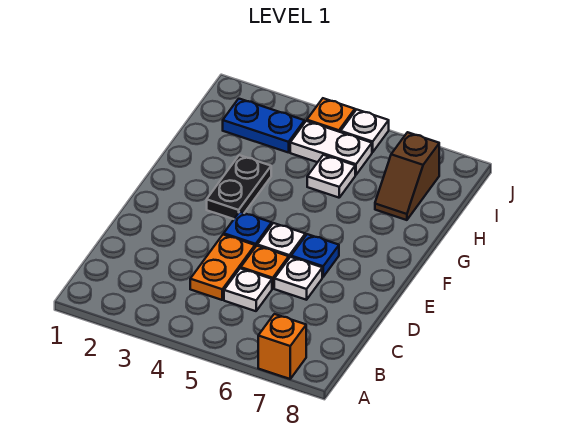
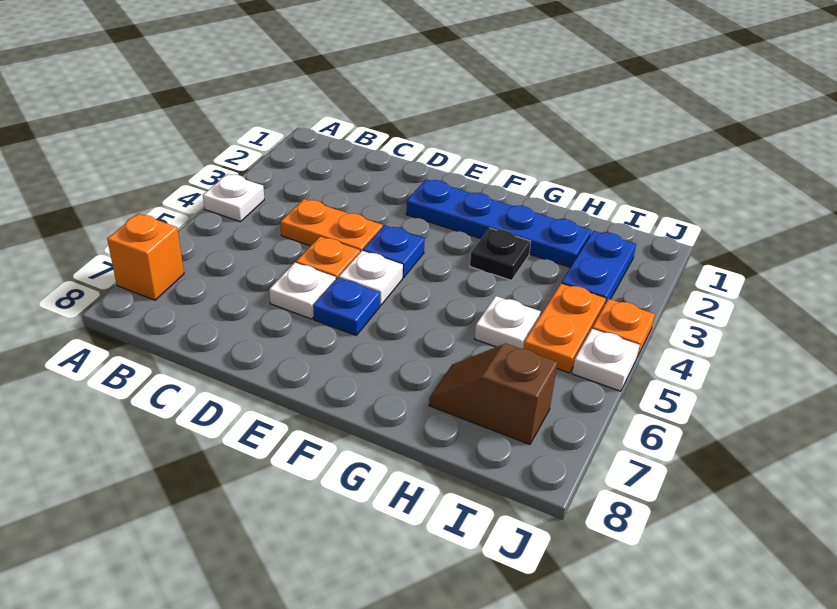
white plate C5 level 1 -> white plate A4 level 1
none -> blue plate E2:H2 level 1
black plate F3:G3 level 1 -> black plate G3 level 1
white plate I4:I5 level 1 -> orange plate I4:I5 level 1

